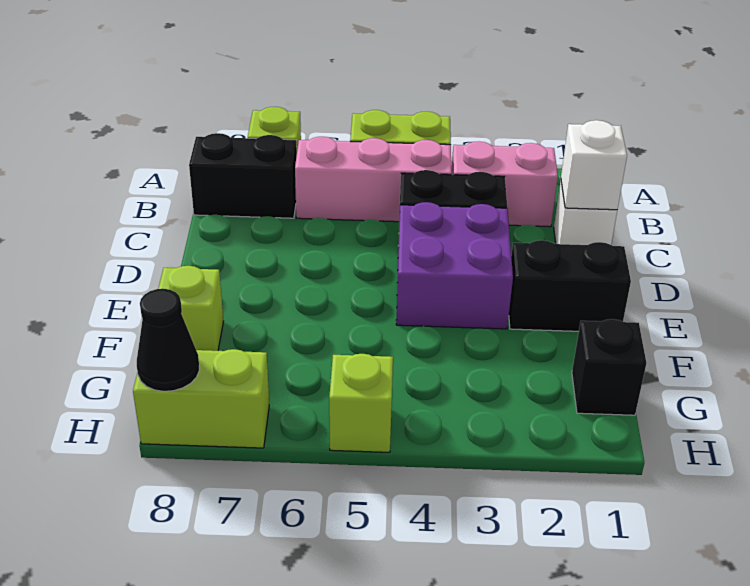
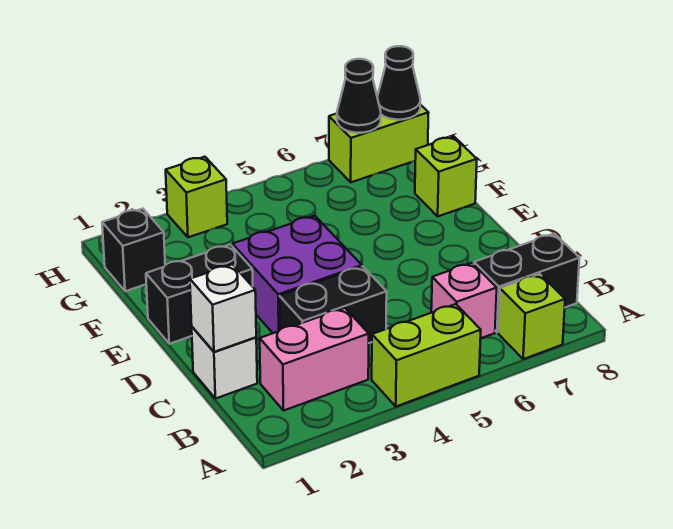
pink brick B4:B6 level 1 -> pink brick B6 level 1
lime brick H5 level 1 -> lime brick H3 level 1
none -> black cone H7 level 2

